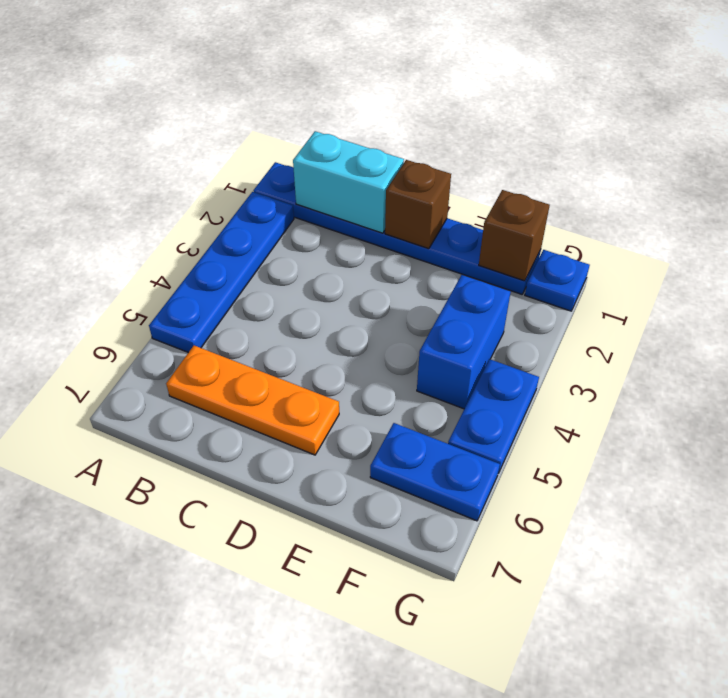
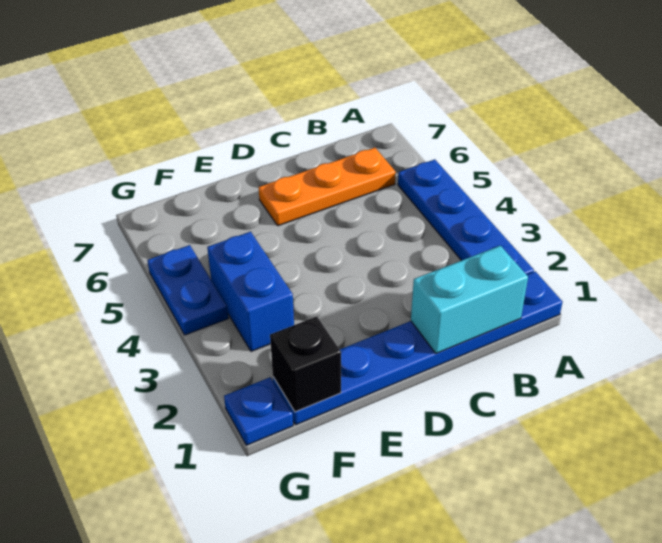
brown brick D1 level 2 -> none
brown brick F1 level 2 -> black brick F1 level 2
blue plate F6:G6 level 1 -> none

